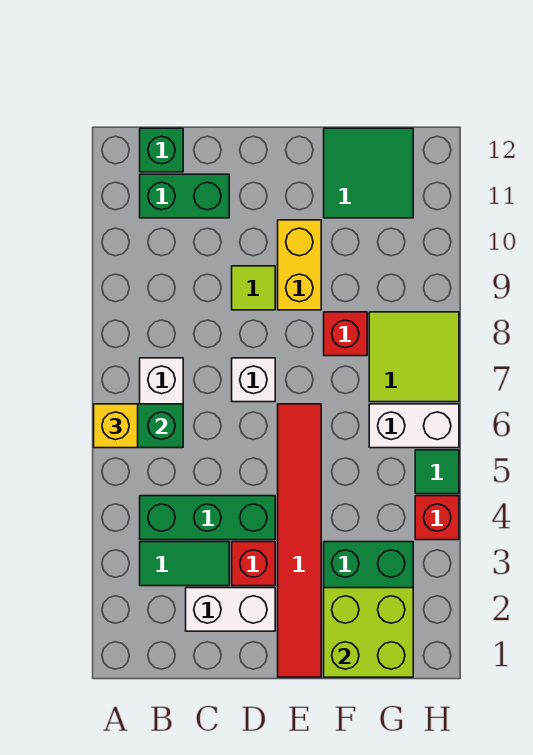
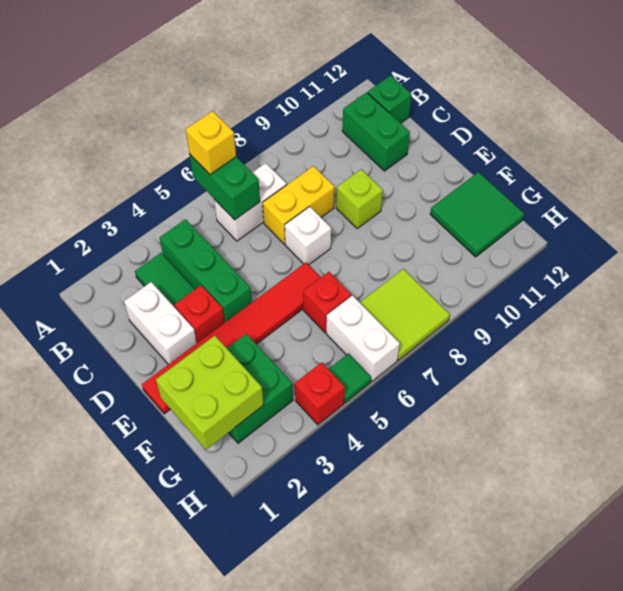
lime tile D9 level 1 -> lime brick D9 level 1
yellow brick E9:E10 level 1 -> yellow brick C7:C8 level 1
red brick F8 level 1 -> red brick F6 level 1

